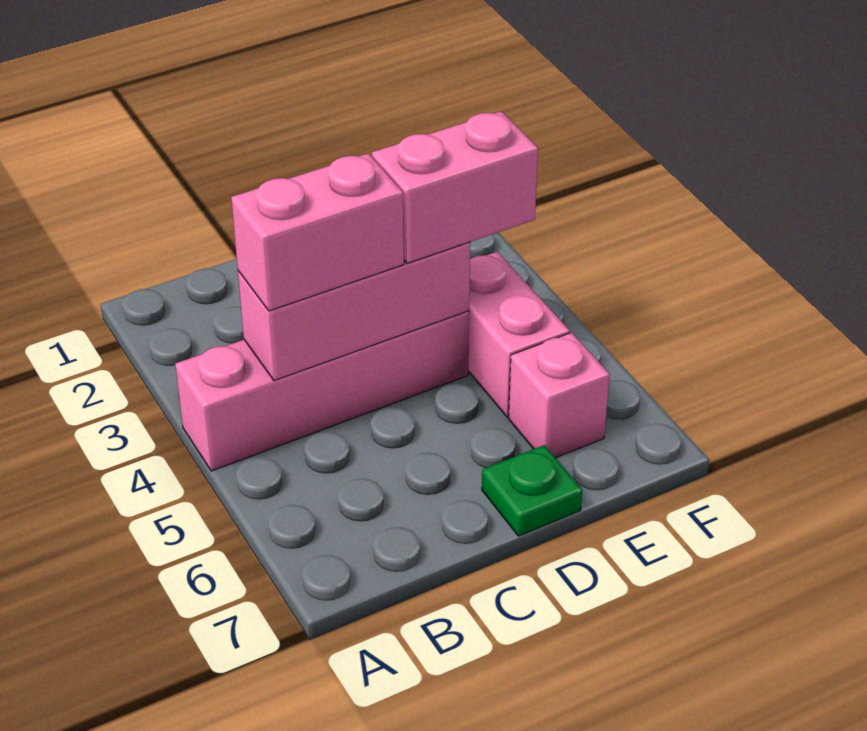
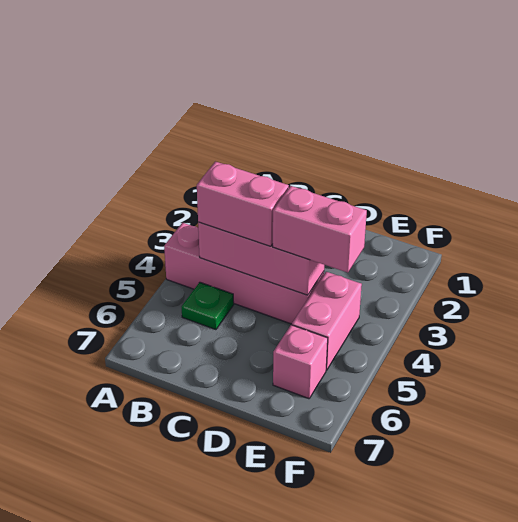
green plate D7 level 1 -> green plate B5 level 1

